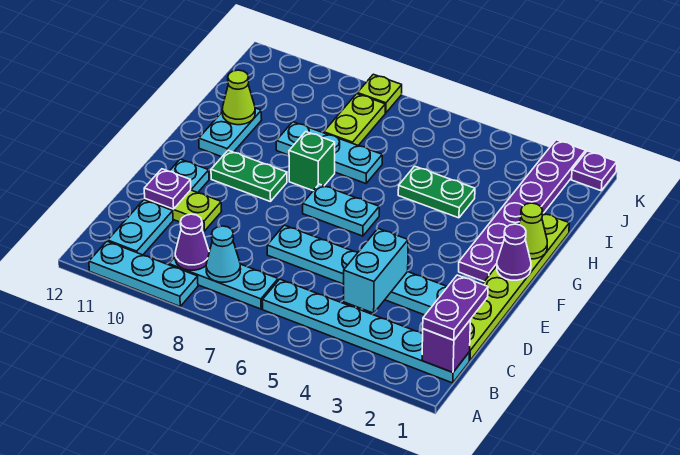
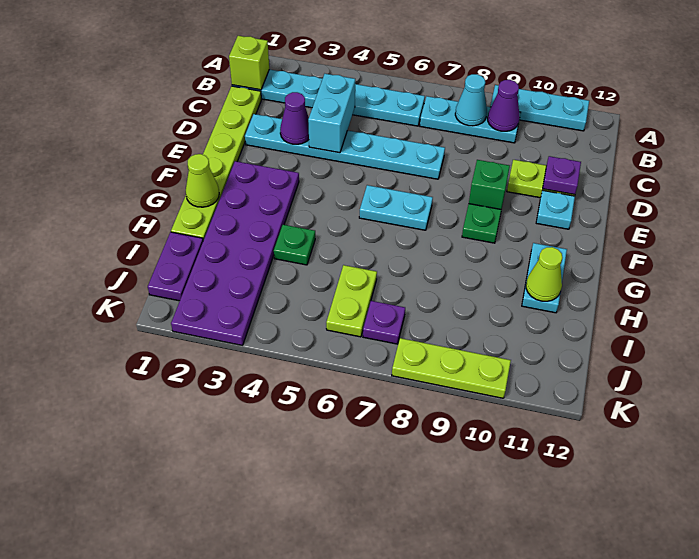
purple brick B1 level 2 -> lime brick B1 level 2
purple plate B1:C1 level 3 -> purple plate I1:J1 level 1
cyan plate B11:C11 level 1 -> none
purple cone F1 level 2 -> purple cone D3 level 2
purple plate F2:K2 level 1 -> purple plate F2:K3 level 1
green plate F9:F10 level 1 -> green plate F9 level 1
green brick G8 level 1 -> green brick E9 level 1
green plate H4:H5 level 1 -> green plate H4 level 1
cyan plate H7:H9 level 1 -> none
lime plate I8:J8 level 1 -> lime plate I6:J6 level 1
purple plate K1 level 1 -> purple plate J7 level 1
lime plate K8 level 1 -> lime plate K8:K10 level 1

